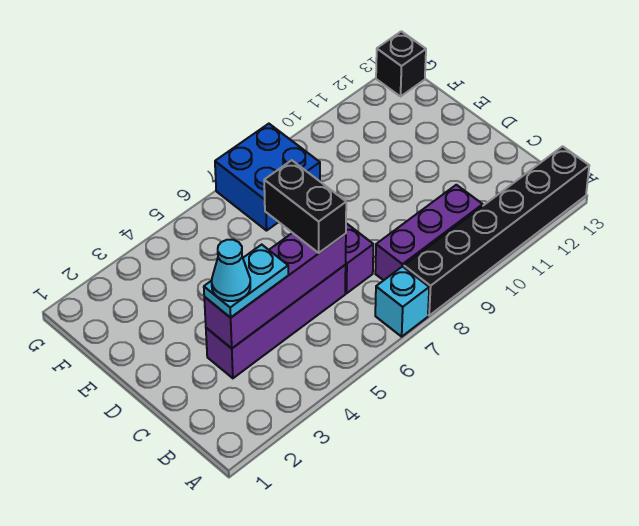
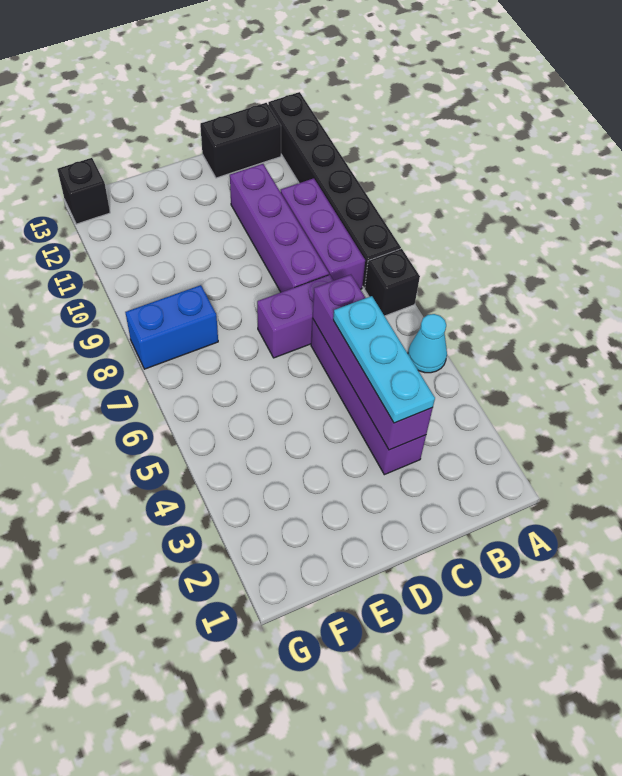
cyan brick A7 level 1 -> black brick A7 level 1
cyan plate C3:C4 level 3 -> cyan plate C3:C5 level 3
cyan cone C3 level 4 -> cyan cone A5 level 1
black brick C6:D6 level 3 -> black brick B13:C13 level 1
none -> purple brick C8:C11 level 1
blue brick F7:G8 level 1 -> blue brick F8:G8 level 1

